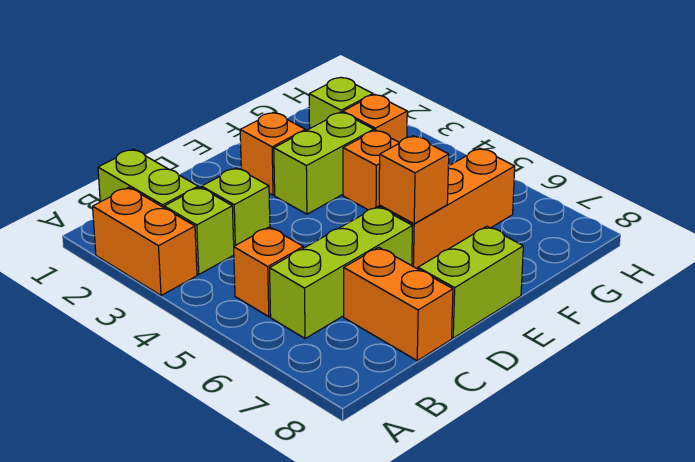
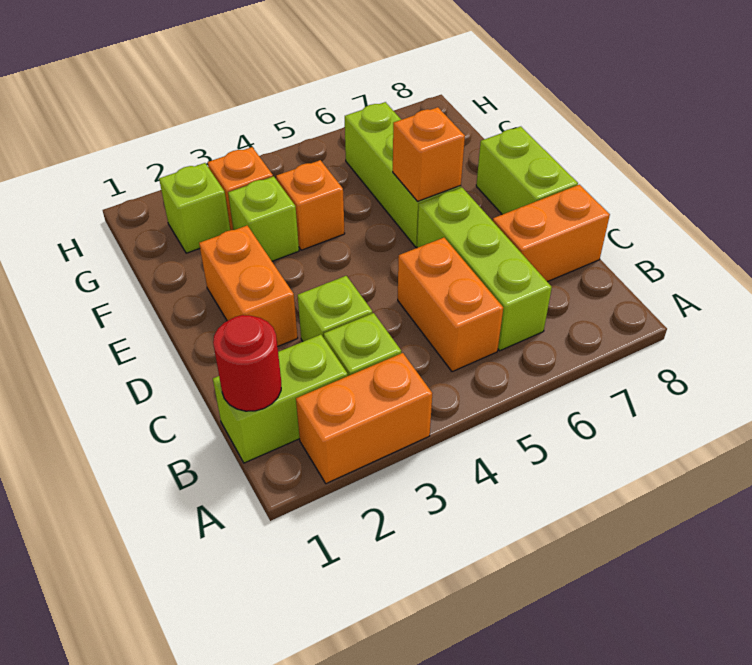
none -> red round brick B1 level 2
orange brick B5 level 1 -> orange brick B5:C5 level 1
orange brick E2 level 1 -> orange brick D2:E2 level 1
lime brick E3:F3 level 1 -> lime brick F3 level 1
orange brick E6:G6 level 1 -> lime brick E6:G6 level 1

